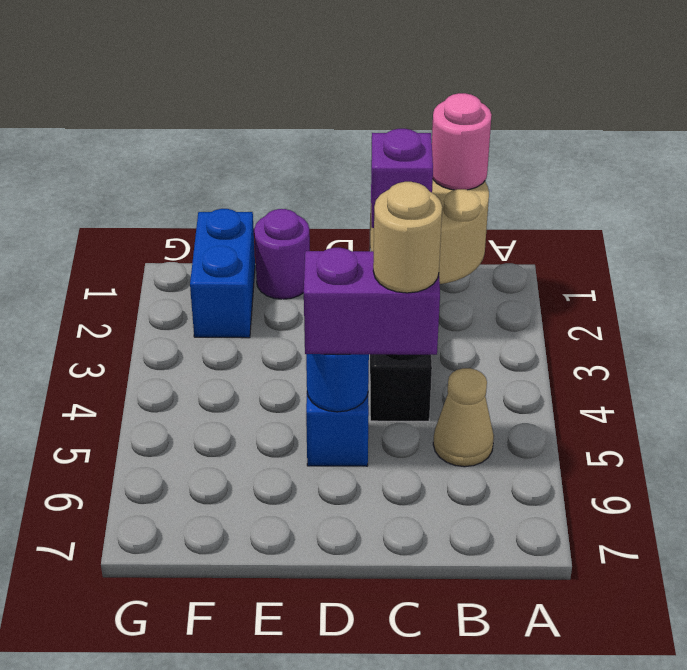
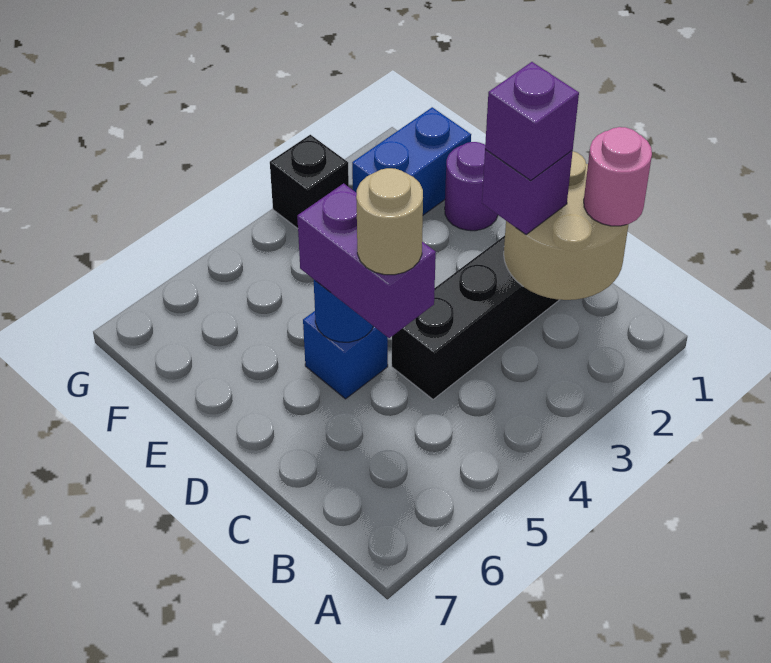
tan cone B5 level 1 -> none
none -> purple brick C2 level 4
none -> black brick G3 level 1

